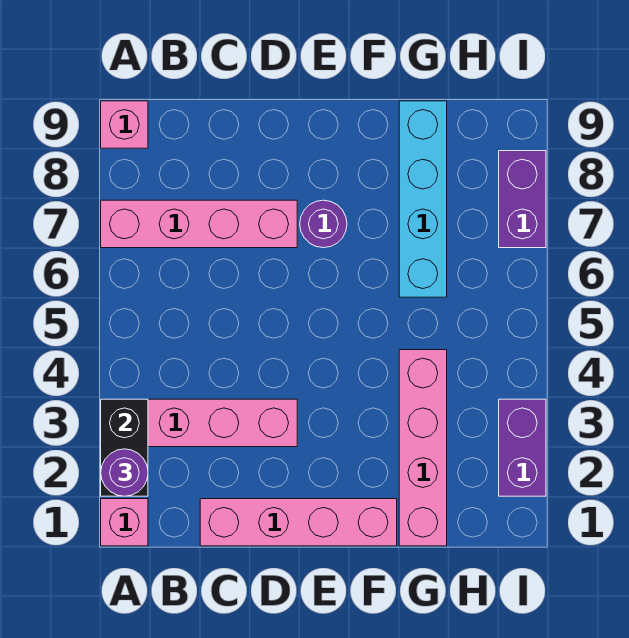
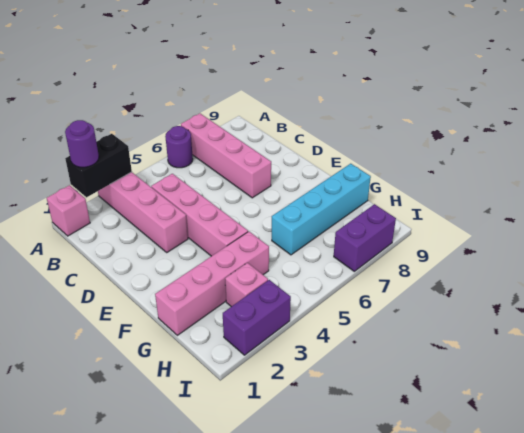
pink brick A9 level 1 -> pink brick H3 level 1
pink brick C1:F1 level 1 -> pink brick C4:F4 level 1
purple round brick E7 level 1 -> purple round brick A6 level 1

